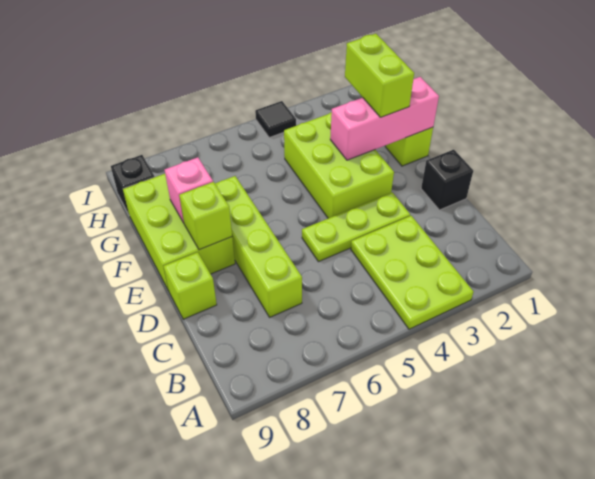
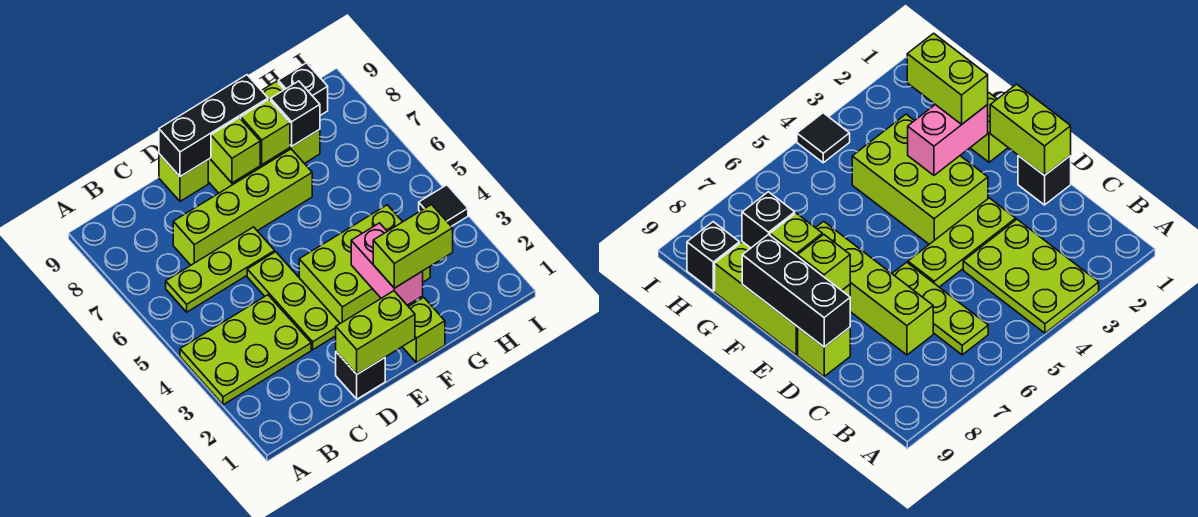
none -> lime plate B6:D6 level 1
none -> lime brick D1:E1 level 2
none -> black brick D9:F9 level 2
pink brick F1:F3 level 2 -> pink brick F2:F3 level 2
pink brick F8 level 2 -> lime brick F8 level 2
none -> black brick G8 level 2

